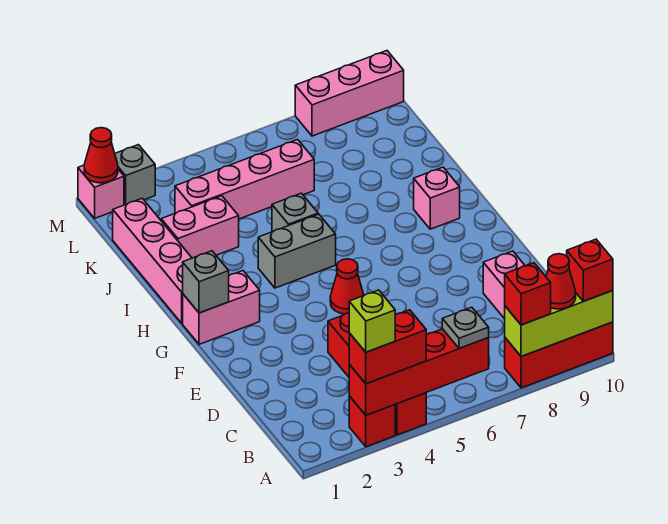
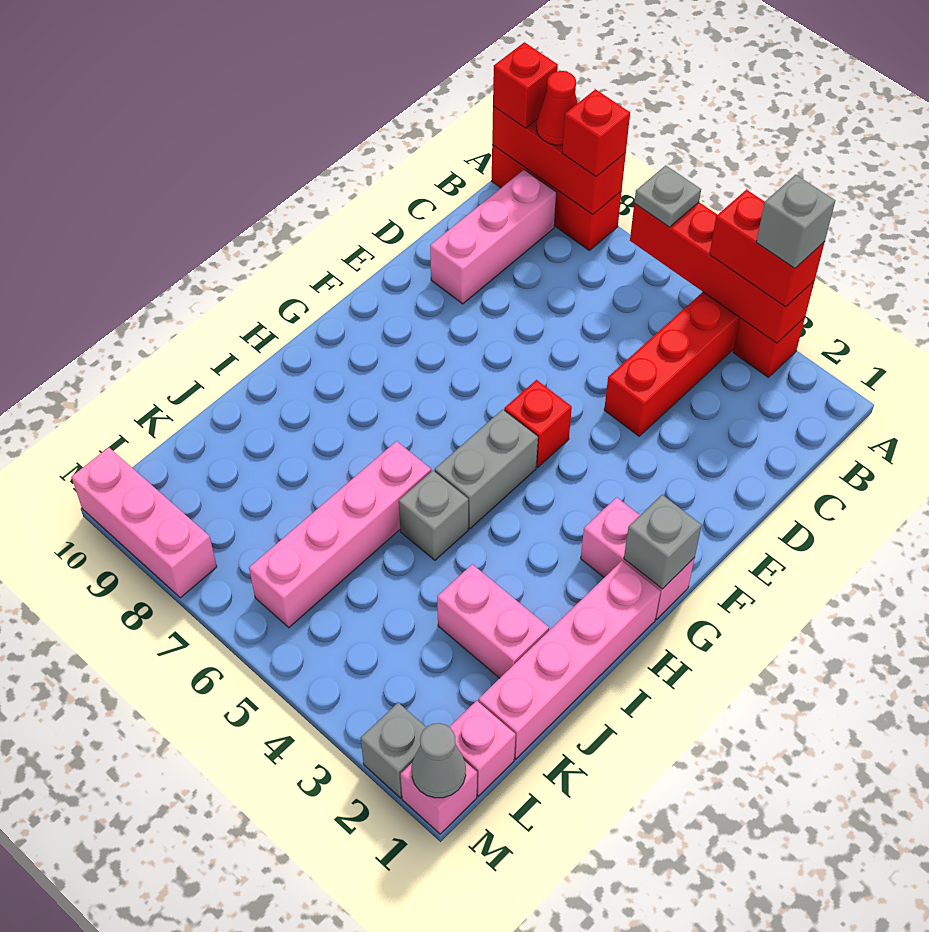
lime brick A3 level 4 -> grey brick A3 level 4
lime brick A8:A10 level 2 -> red brick A8:A10 level 2
red cone F5 level 1 -> red brick F5 level 1
grey brick H4:H5 level 1 -> grey brick G5:H5 level 1
pink brick H9 level 1 -> pink brick L1 level 1
pink brick K3:K6 level 1 -> pink brick I6:L6 level 1
red cone M1 level 2 -> grey cone M1 level 2

